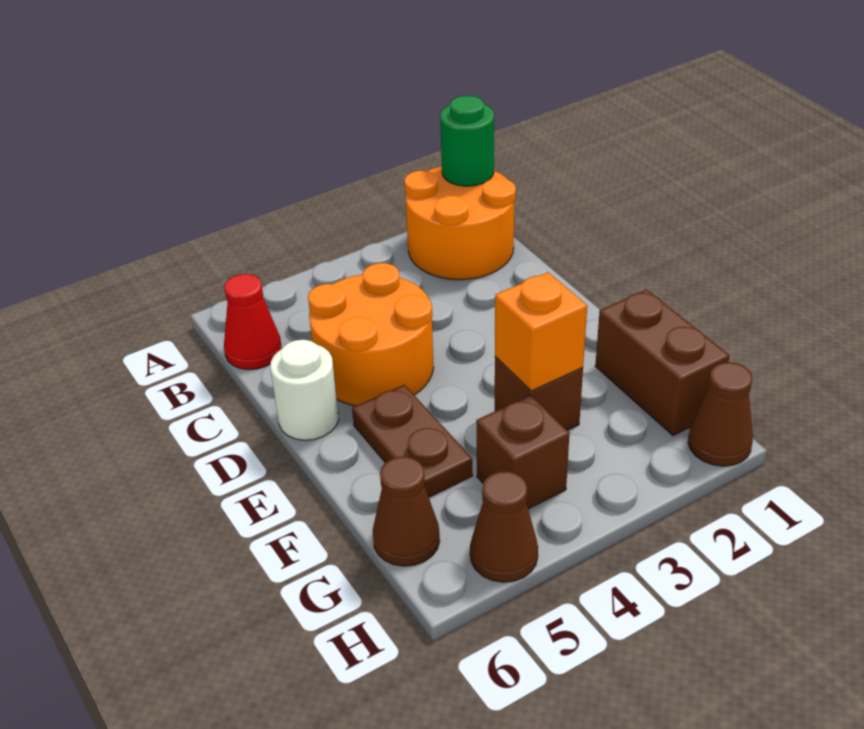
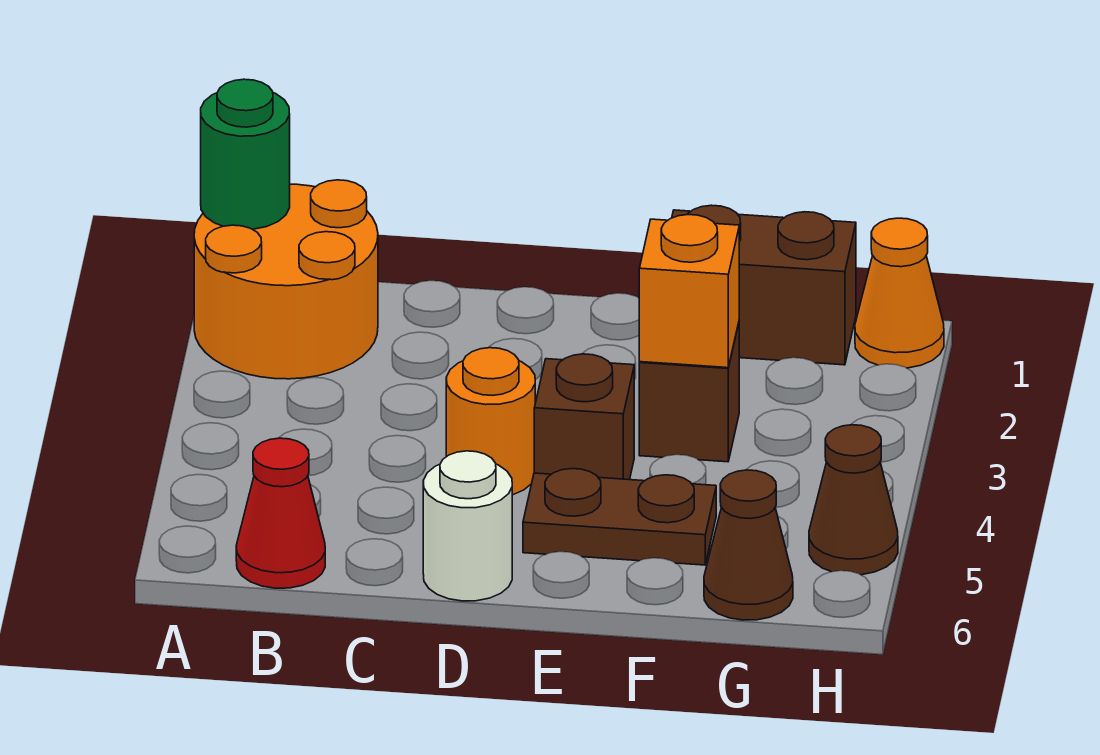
orange round brick C4:D5 level 1 -> orange round brick D4 level 1
brown brick G4 level 1 -> brown brick E4 level 1
brown cone H1 level 1 -> orange cone H1 level 1

